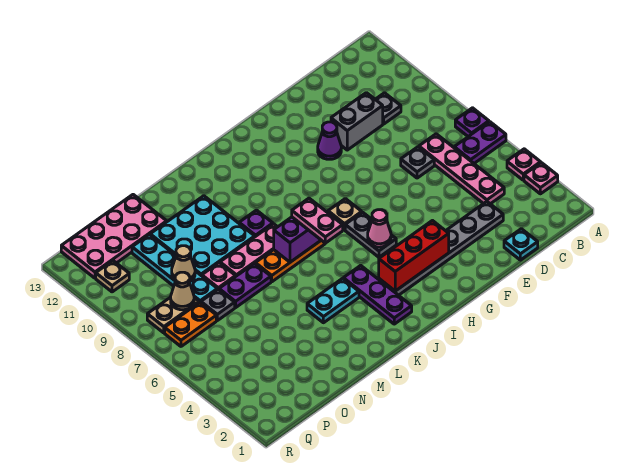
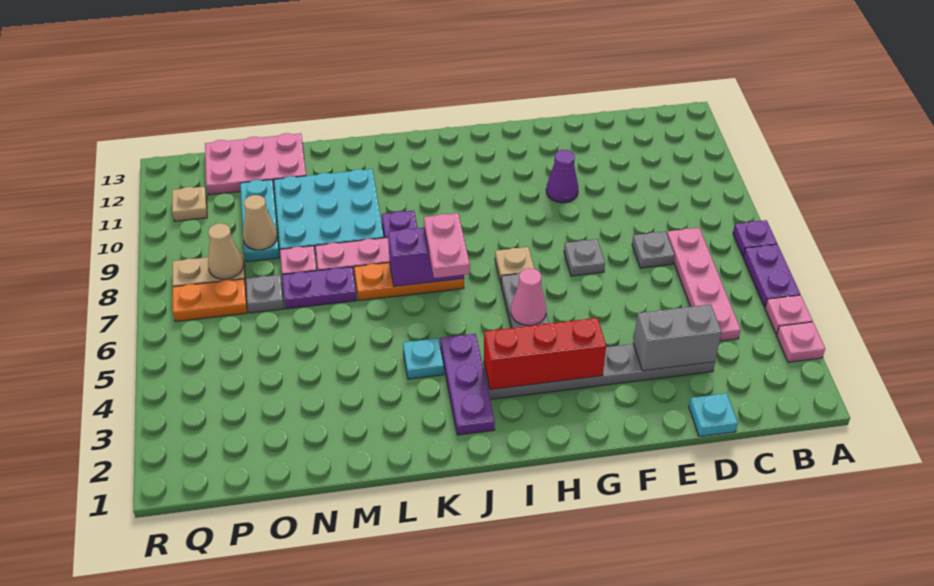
purple plate A6:B6 level 1 -> purple plate A5:A6 level 1
grey plate C10 level 1 -> grey plate F7 level 1
grey brick D10:E10 level 1 -> grey brick D3:E3 level 2
cyan plate K4:L4 level 1 -> cyan plate K4 level 1
pink plate N12:Q13 level 1 -> pink plate N12:P13 level 1
cyan plate O8:O11 level 1 -> cyan plate O9:O11 level 1

